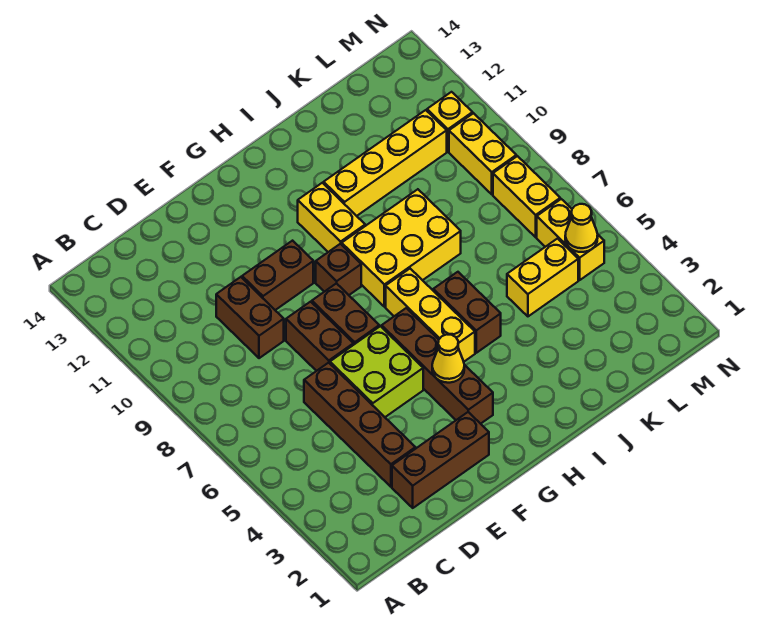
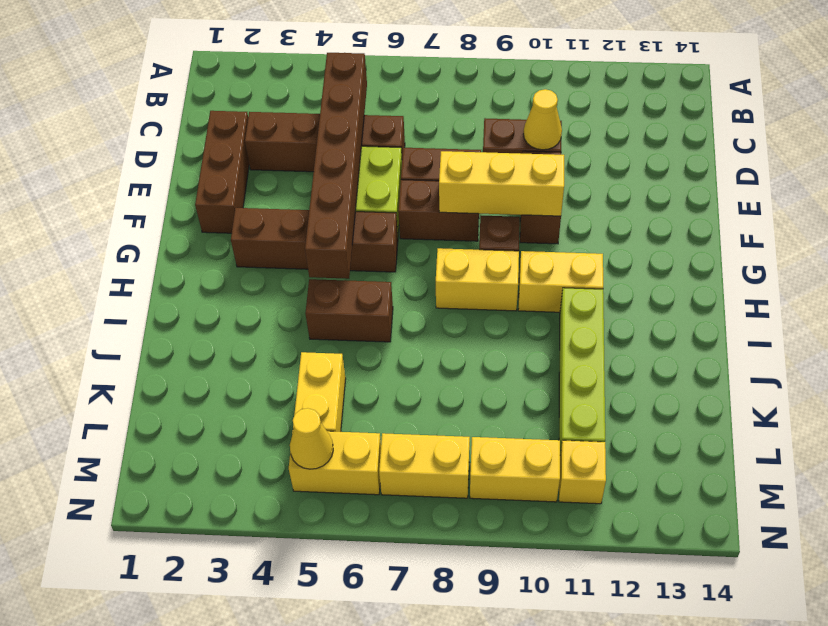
none -> brown brick C5:H5 level 2
yellow cone G4 level 2 -> yellow cone D10 level 2
yellow brick H5:H7 level 1 -> yellow brick F8:F10 level 2
yellow brick H8:J9 level 1 -> yellow brick H8:H9 level 1
yellow brick I11:L11 level 1 -> lime brick I11:L11 level 1

